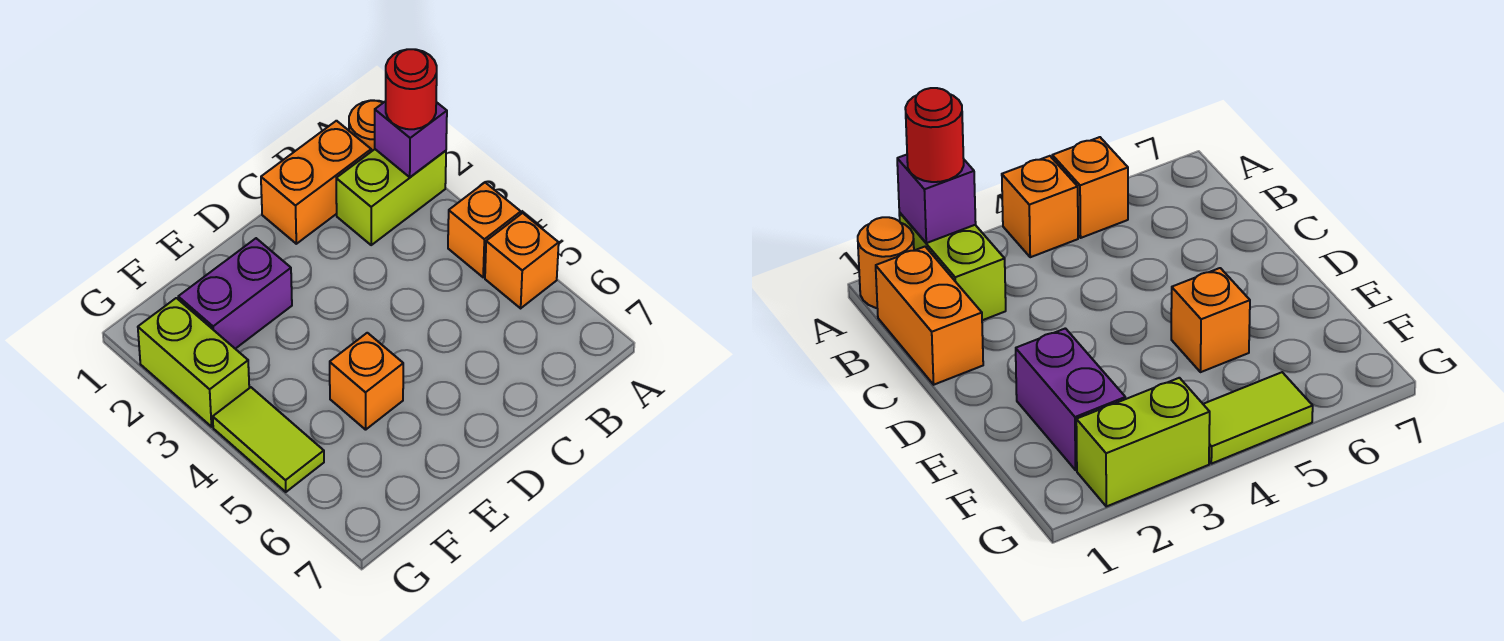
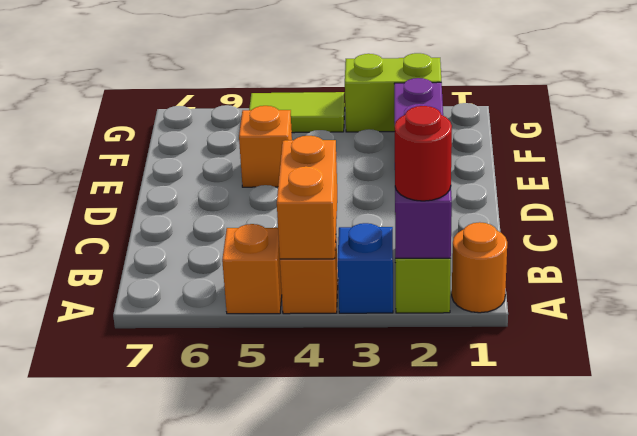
none -> blue brick A3 level 1
orange brick B1:C1 level 1 -> orange brick A4:B4 level 2

